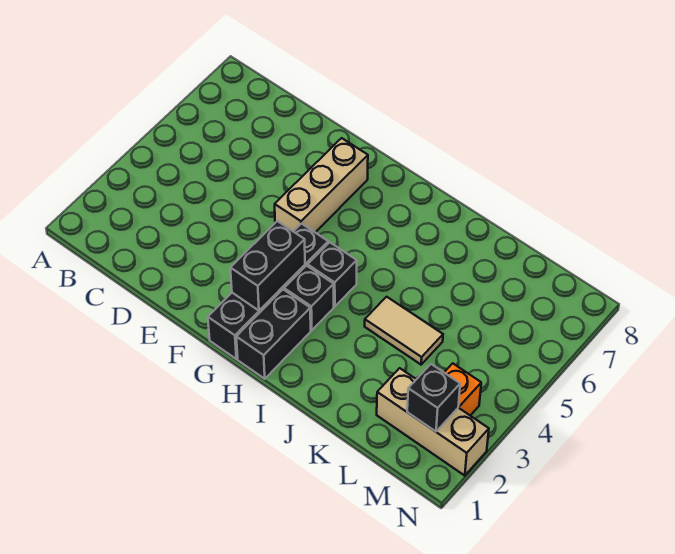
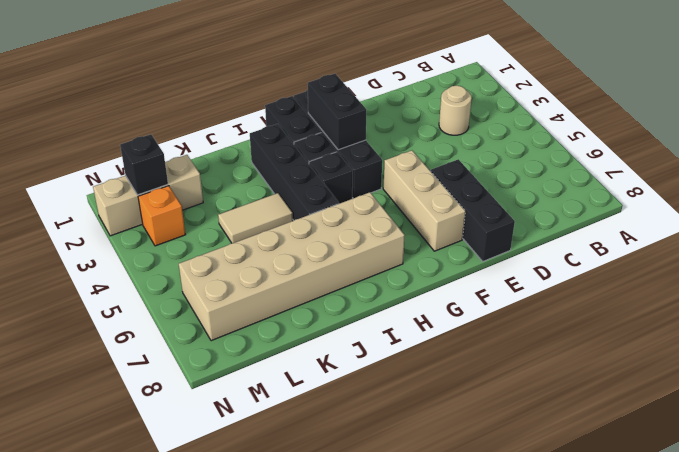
none -> tan round brick C3 level 1
none -> black brick E6:E8 level 1
none -> tan brick H6:M7 level 1
none -> black brick I2:I5 level 1

